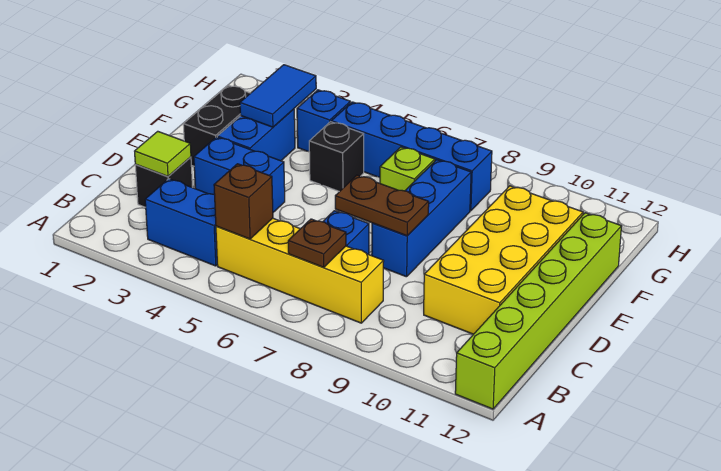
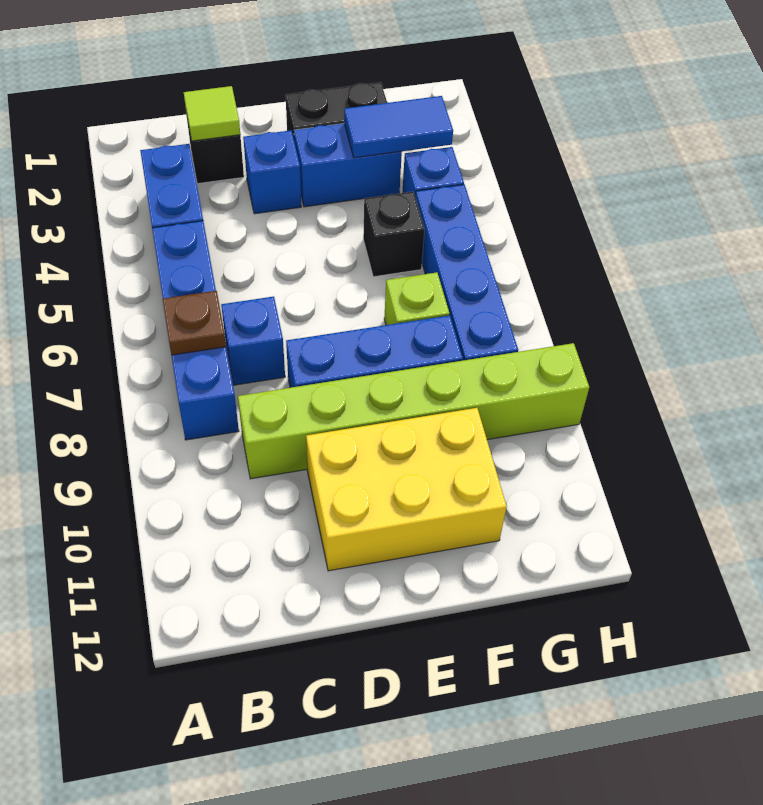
lime brick A12:F12 level 1 -> lime brick C9:H9 level 1
yellow brick B5:B8 level 1 -> blue brick B5:B8 level 1
brown brick B5 level 2 -> none
yellow brick C10:F11 level 1 -> yellow brick D10:F11 level 1
blue brick D3:D4 level 1 -> blue brick D3 level 1
brown plate D7:D8 level 2 -> none

